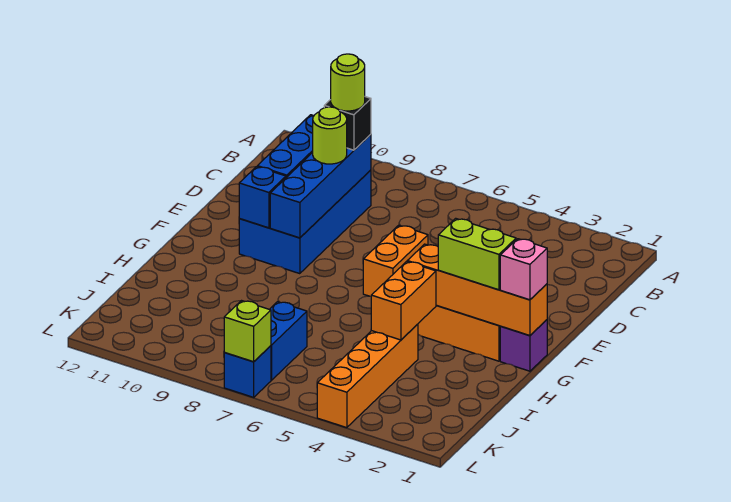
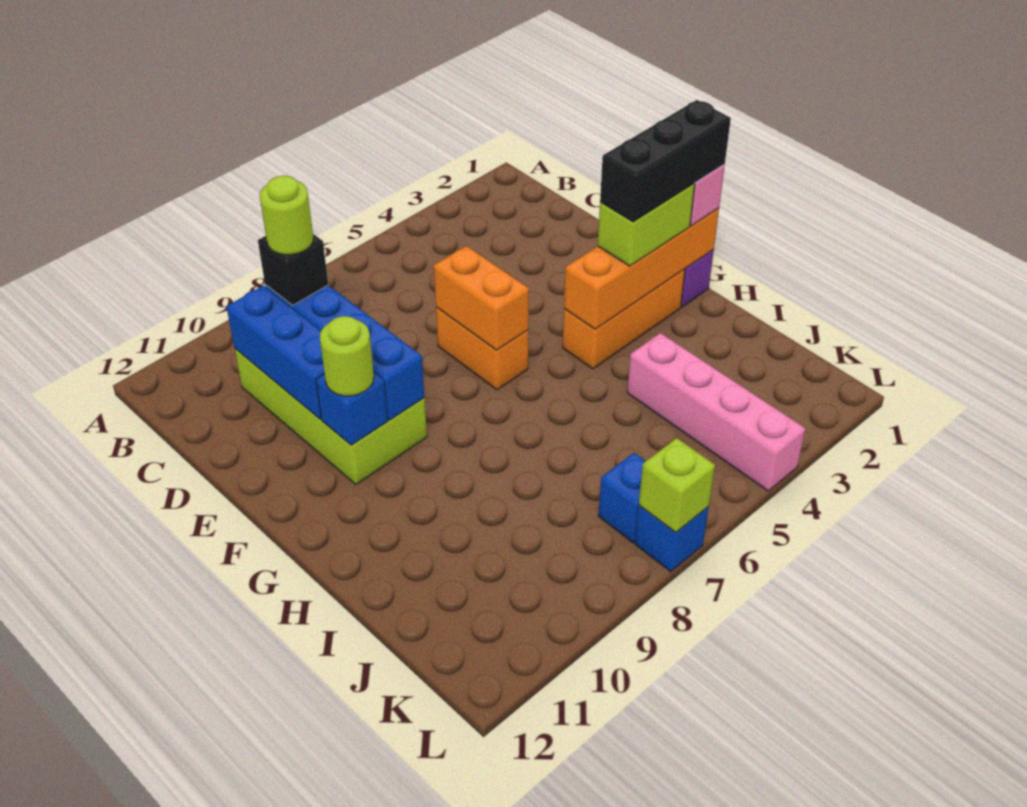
blue brick C9:F10 level 1 -> lime brick C9:F10 level 1
lime round brick D9 level 3 -> lime round brick F10 level 3
none -> black brick G1:G3 level 4
orange brick H4:I4 level 2 -> orange brick E6:F6 level 2
orange brick I4:L4 level 1 -> pink brick I4:L4 level 1
blue brick J7:K7 level 1 -> blue brick K7 level 1

